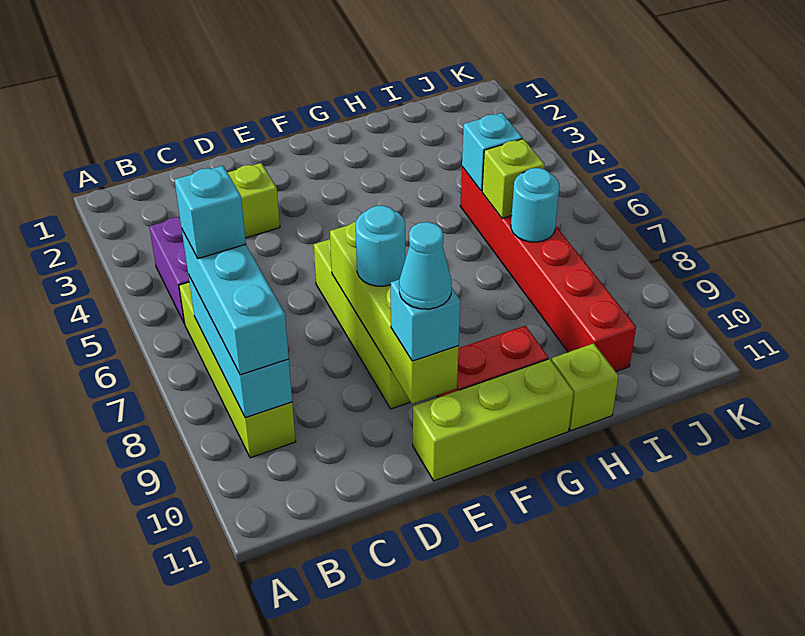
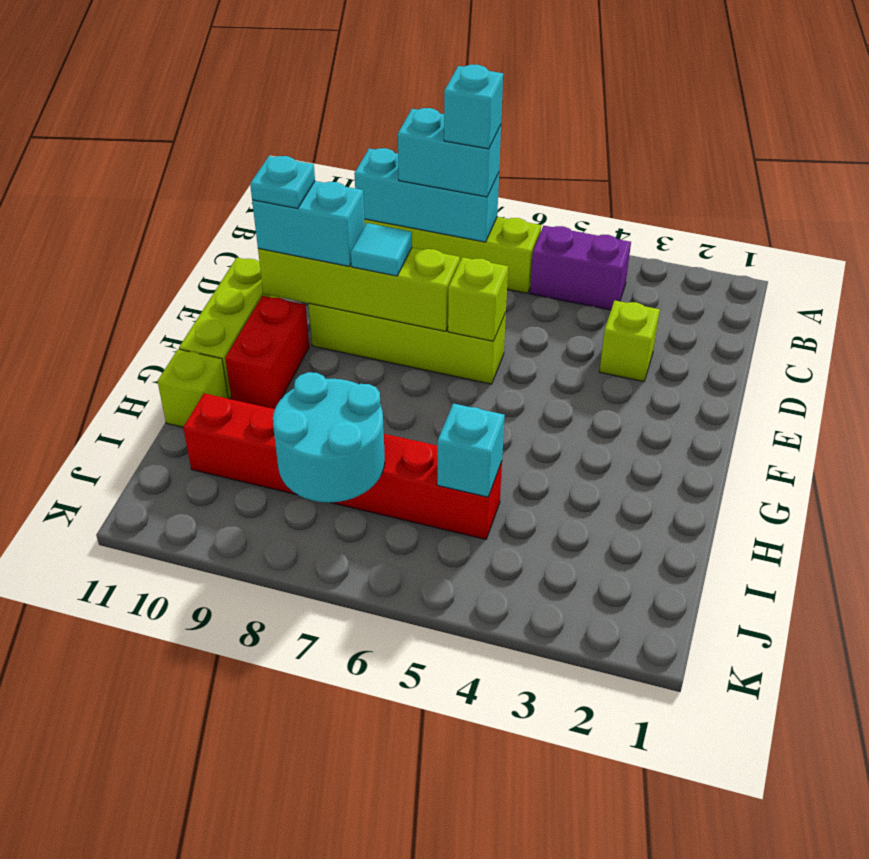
cyan brick B7:B9 level 3 -> cyan brick B7:B8 level 3
cyan round brick E8 level 3 -> cyan tile E8 level 3
cyan brick E10 level 3 -> cyan brick E9:E10 level 3
cyan cone E10 level 4 -> cyan plate E10 level 4
lime brick I6 level 2 -> lime brick E6 level 2
cyan round brick I7 level 2 -> cyan round brick I7:J8 level 2

